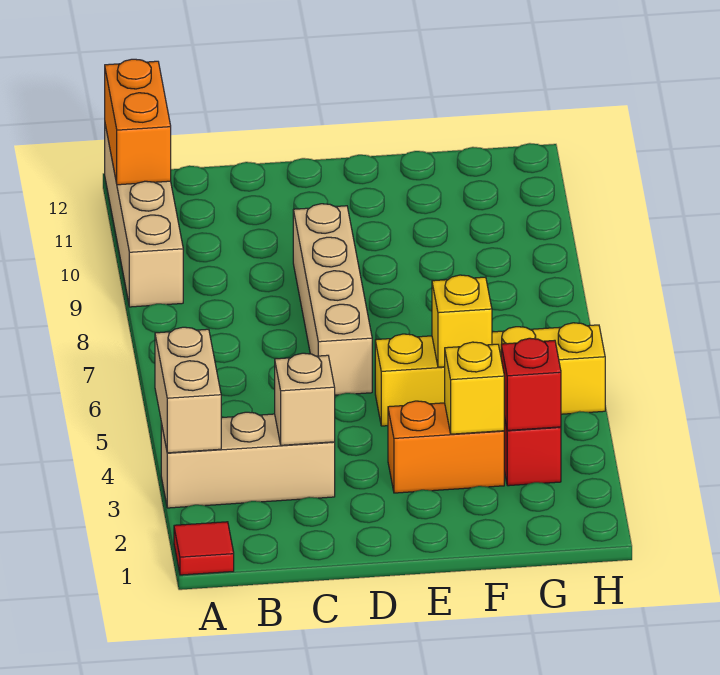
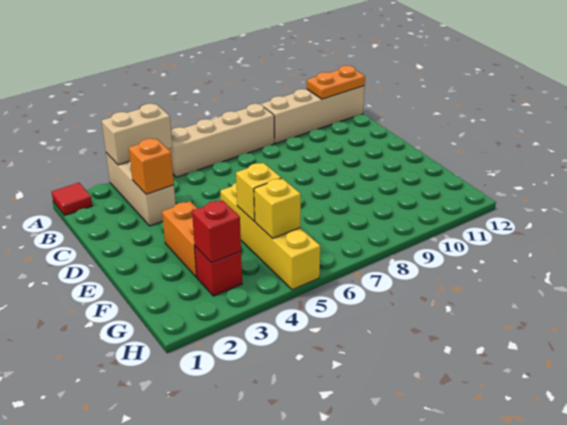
orange brick A11:A12 level 2 -> orange plate A11:A12 level 2
tan brick C3 level 2 -> orange brick C3 level 2
tan brick D6:D9 level 1 -> tan brick A5:A8 level 1
yellow brick F3 level 2 -> yellow brick G5 level 2

